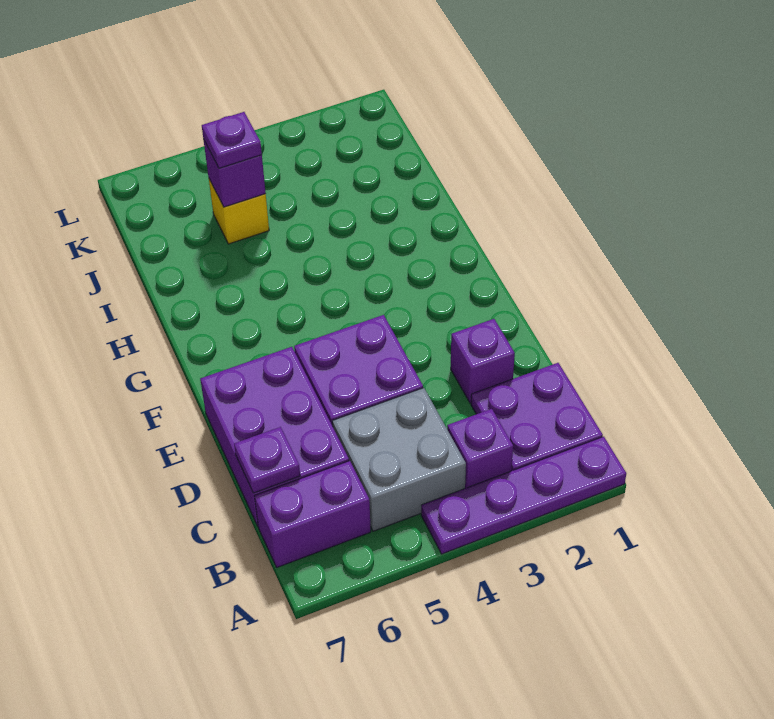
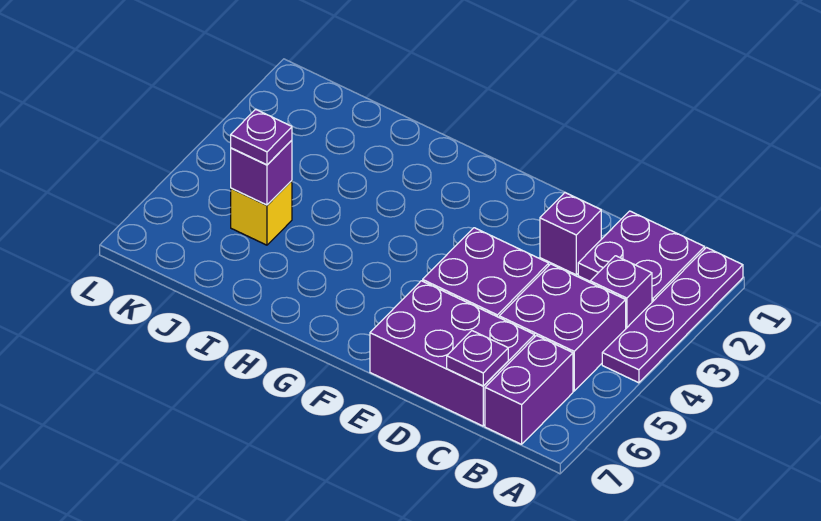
grey brick B4:C5 level 1 -> purple brick B4:C5 level 1

